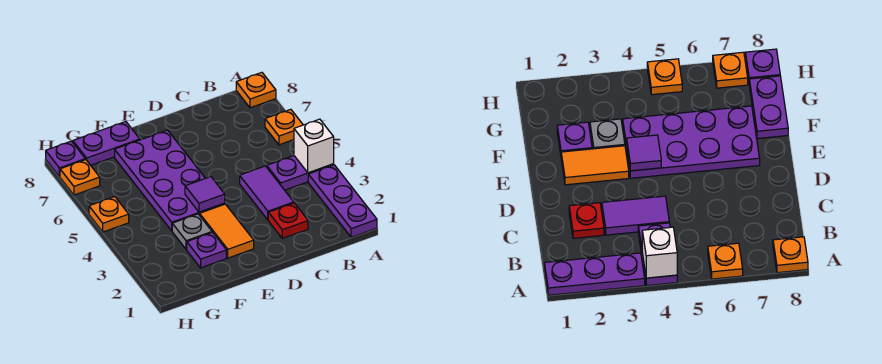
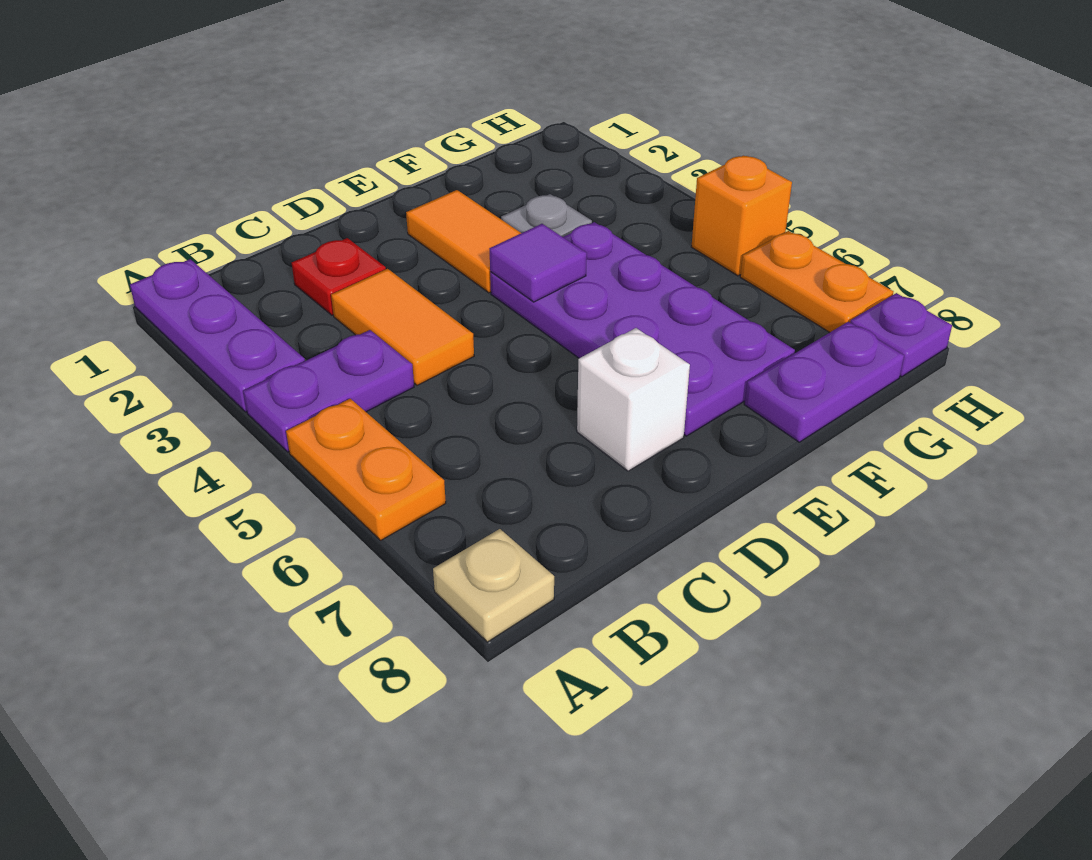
white brick A4 level 2 -> white brick D7 level 1
orange plate A6 level 1 -> orange plate A5:A6 level 1
orange plate A8 level 1 -> tan plate A8 level 1
purple tile C3:C4 level 1 -> orange tile C3:C4 level 1
purple plate F2 level 1 -> none
orange plate H5 level 1 -> orange brick H5 level 1
orange plate H7 level 1 -> orange plate H6:H7 level 1

